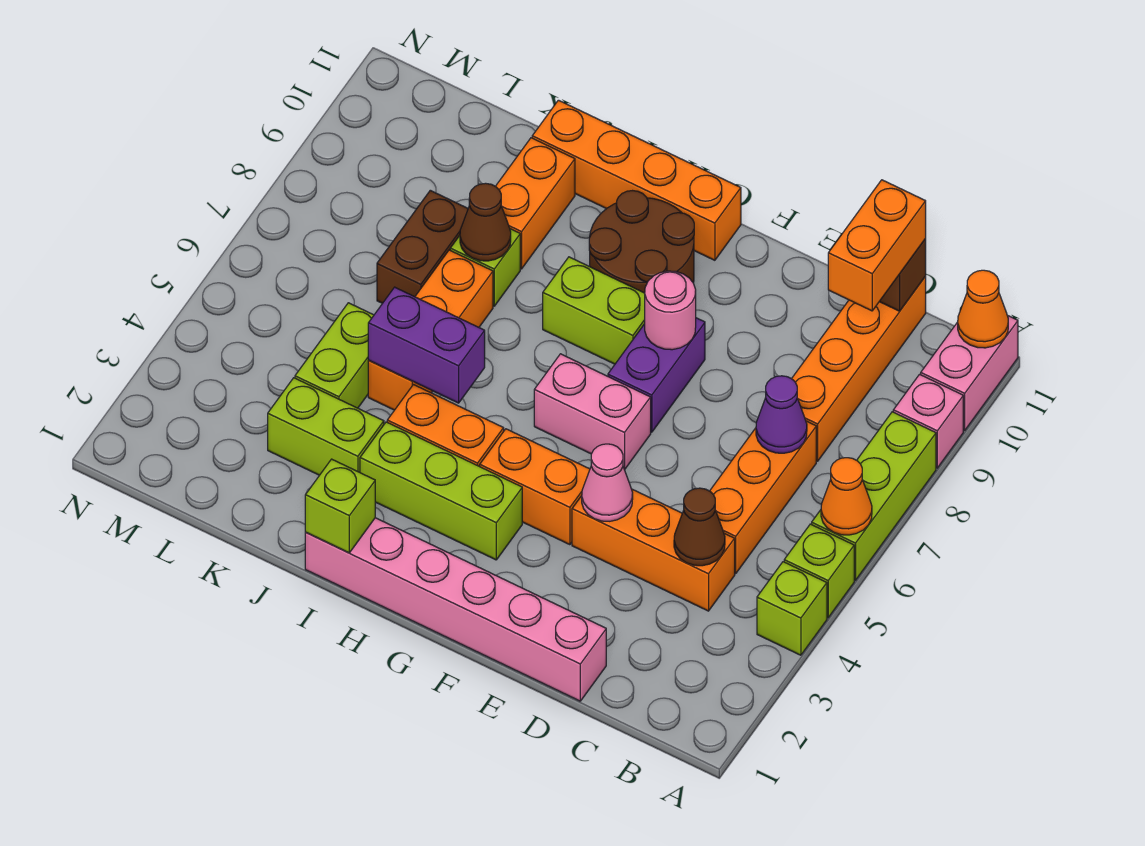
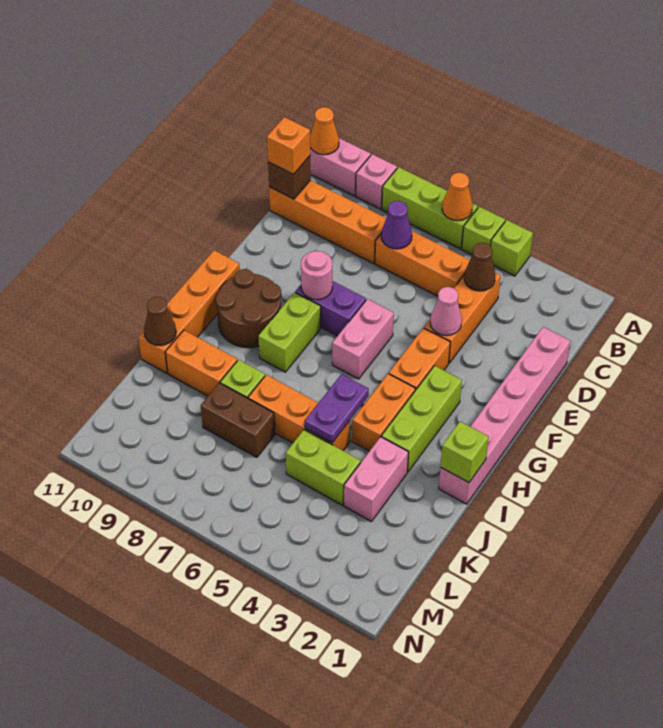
orange brick C10:C11 level 3 -> orange brick C11 level 3
purple brick I5:J5 level 2 -> purple plate I5:J5 level 2
lime brick J3:K3 level 1 -> pink brick J3:K3 level 1
brown cone J8 level 2 -> brown cone J11 level 2

